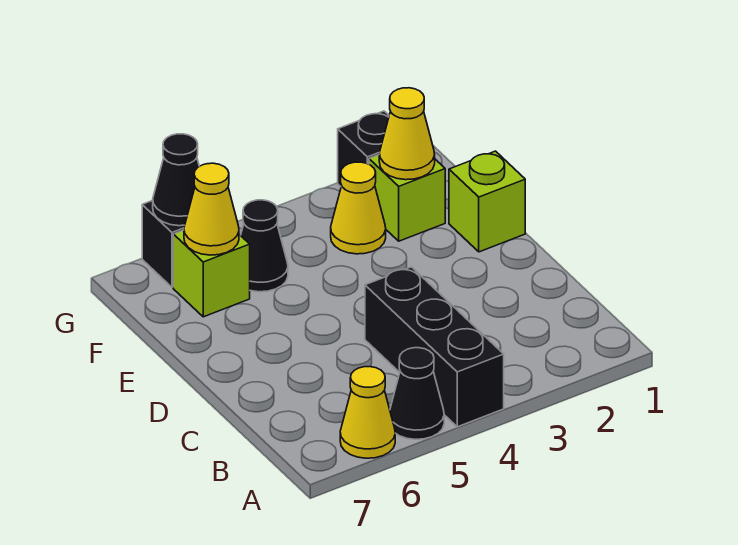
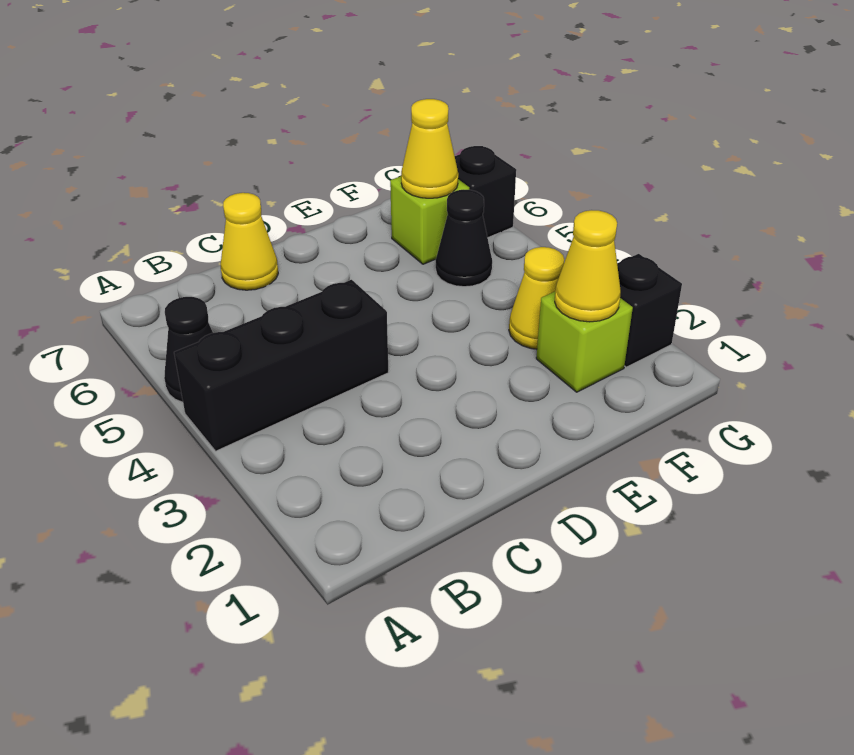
yellow cone A6 level 1 -> yellow cone C7 level 1
lime brick E1 level 1 -> none
black cone G6 level 2 -> none

